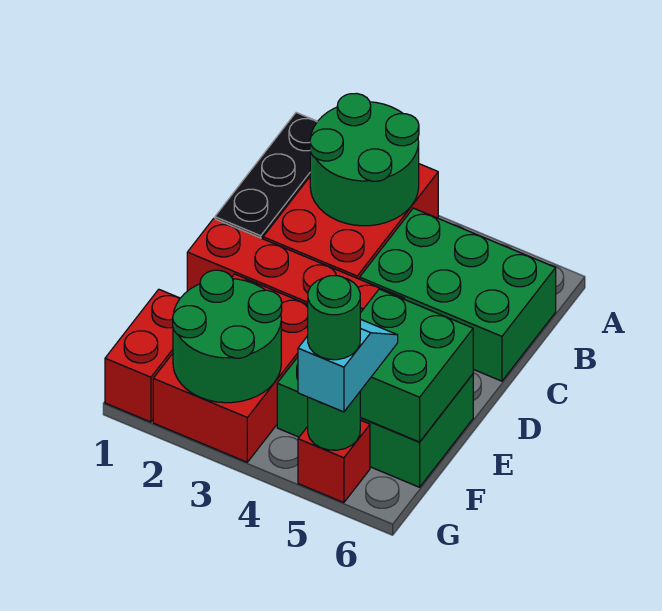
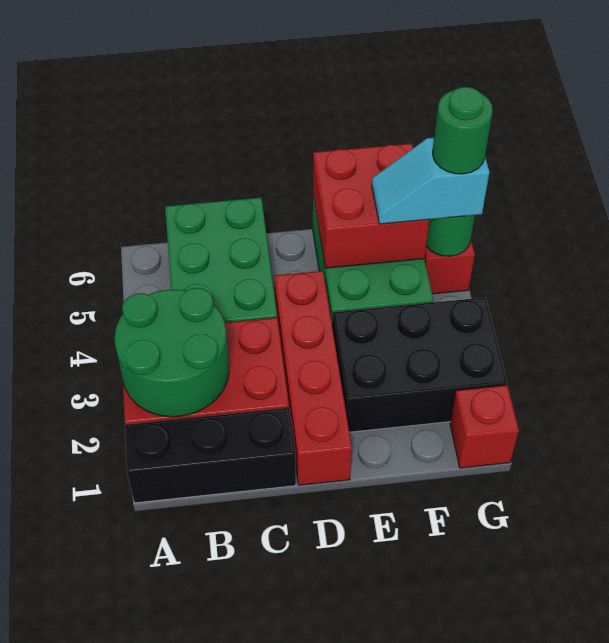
red brick E2:G3 level 1 -> black brick E2:G3 level 1
green brick E5:F6 level 2 -> red brick E5:F6 level 2
red brick F1:G1 level 1 -> red brick G1 level 1
green round brick F2:G3 level 2 -> none

